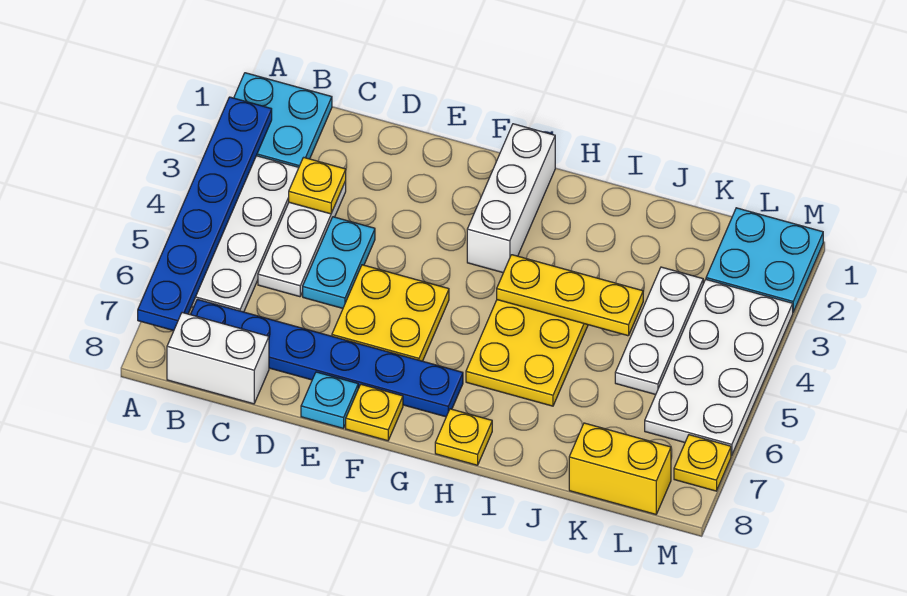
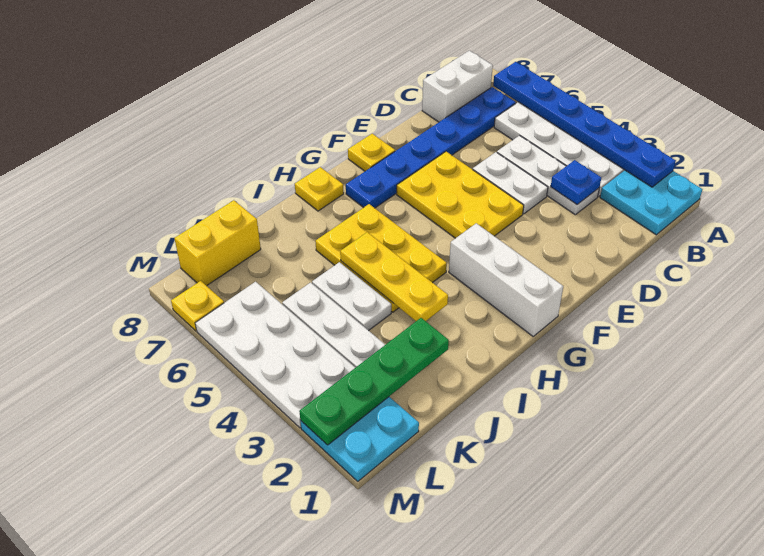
yellow plate C3 level 2 -> blue plate C3 level 2
cyan plate D4:D5 level 1 -> white plate D4:D5 level 1
yellow plate E5:F6 level 1 -> yellow plate E4:F6 level 1
cyan plate E8 level 1 -> none
yellow plate H4:J4 level 2 -> yellow plate I3:I5 level 2
none -> green plate J2:M2 level 2
none -> white plate J4:J5 level 1

